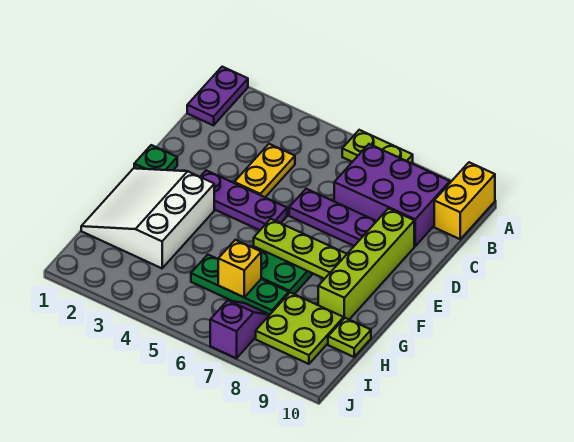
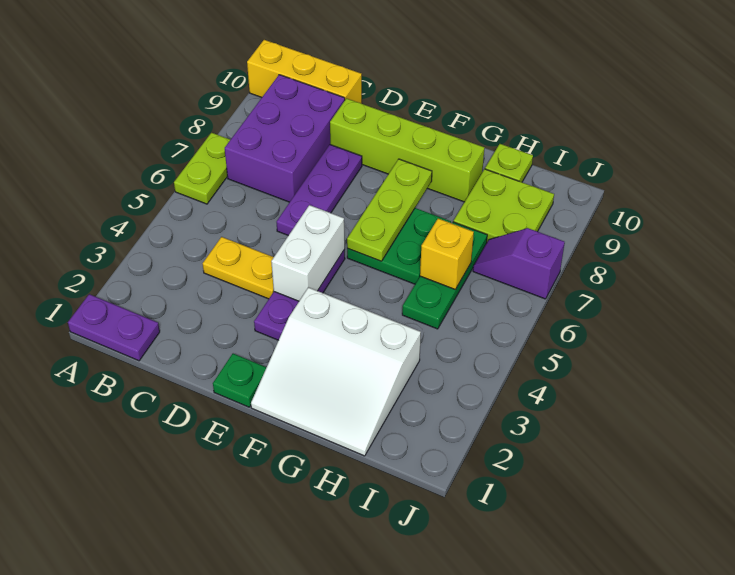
yellow brick A10:B10 level 1 -> yellow brick A10:C10 level 1
none -> white brick E4:E5 level 2

